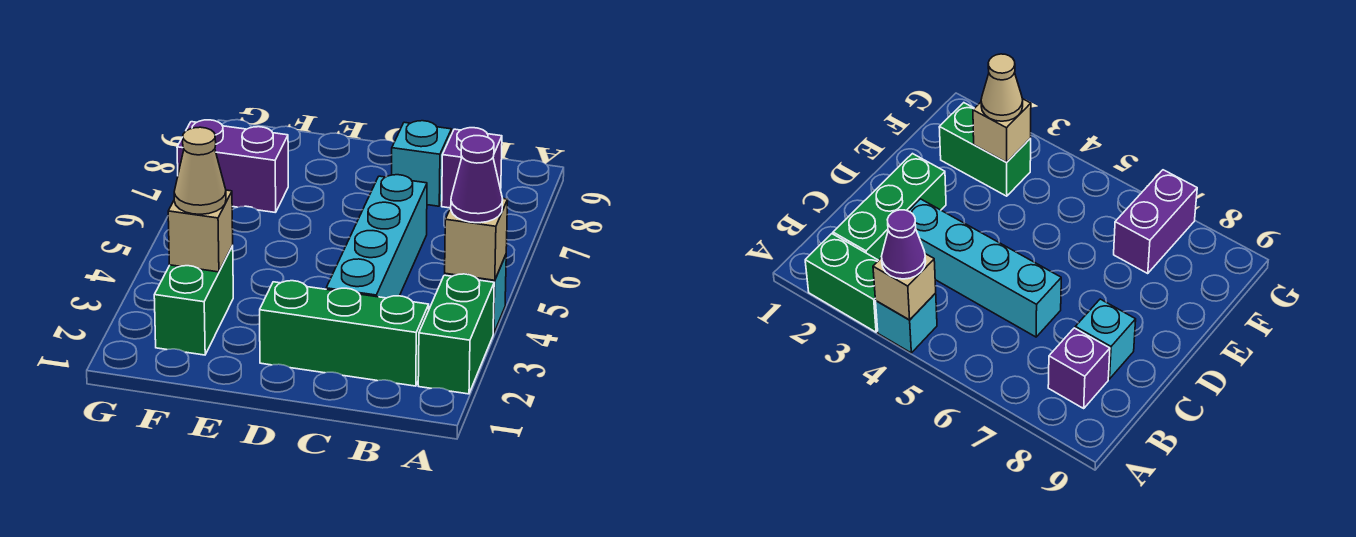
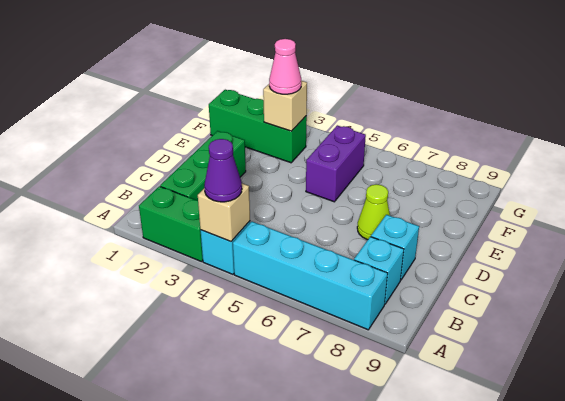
purple brick B8 level 1 -> cyan brick B8 level 1
cyan brick C3:C6 level 1 -> cyan brick A5:A8 level 1
none -> lime cone D7 level 1
green brick F2:F3 level 1 -> green brick F1:F3 level 1
tan cone F3 level 3 -> pink cone F3 level 3
purple brick F7:G7 level 1 -> purple brick E5:F5 level 1

